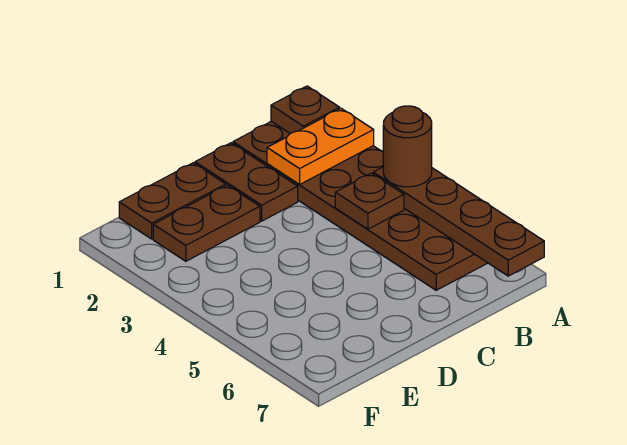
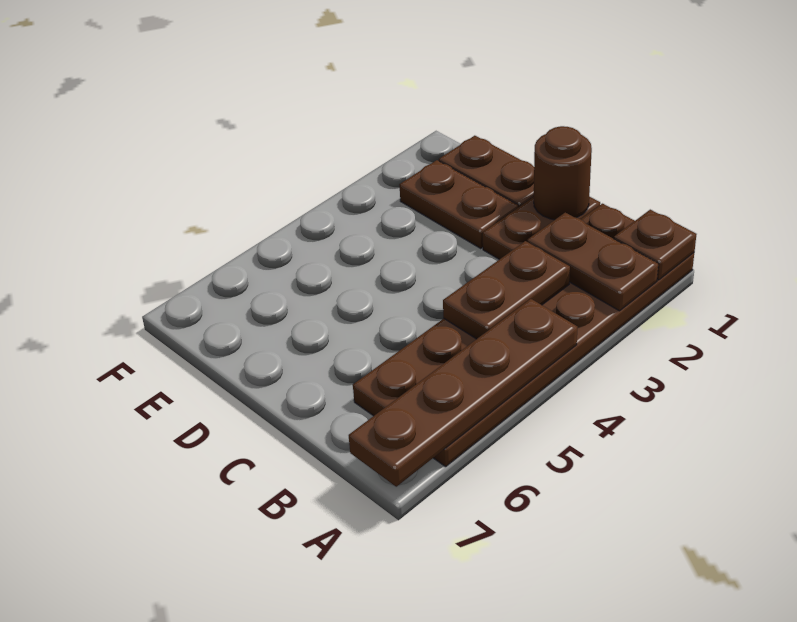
orange plate A2:B2 level 2 -> brown plate A2:B2 level 2
brown round brick A4 level 3 -> brown round brick C1 level 2
brown plate B4 level 2 -> brown plate B3:B4 level 2

